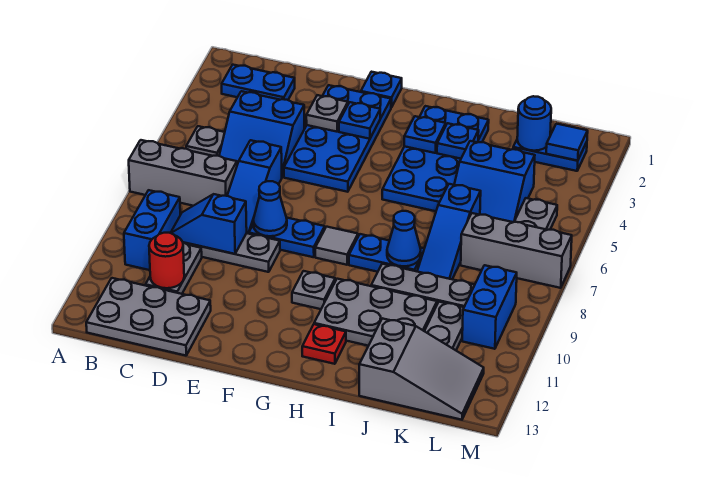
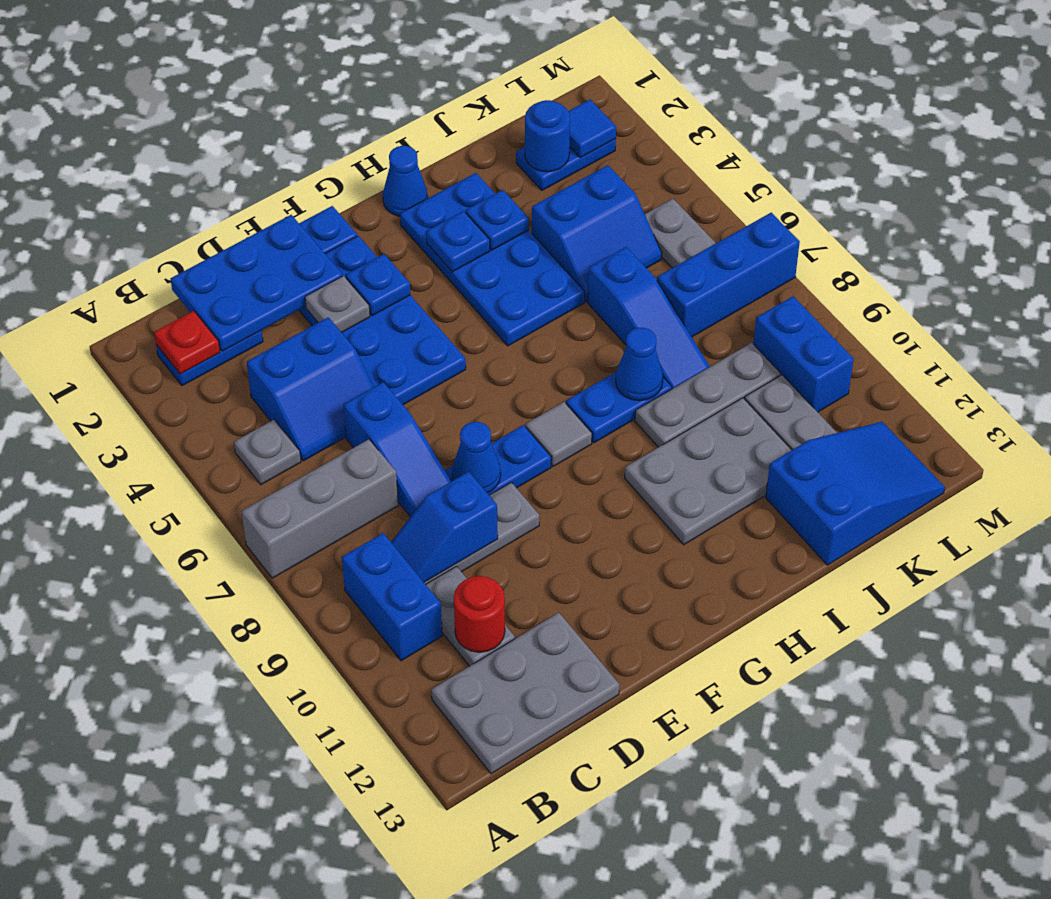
none -> blue plate C1:E2 level 2
grey plate G10 level 1 -> none
none -> blue cone H1 level 1
red plate H12 level 1 -> red plate B2 level 2
grey slope J12:L13 level 1 top J -> blue slope J12:L13 level 1 top J
grey brick K7:M7 level 1 -> blue brick K7:M7 level 1

